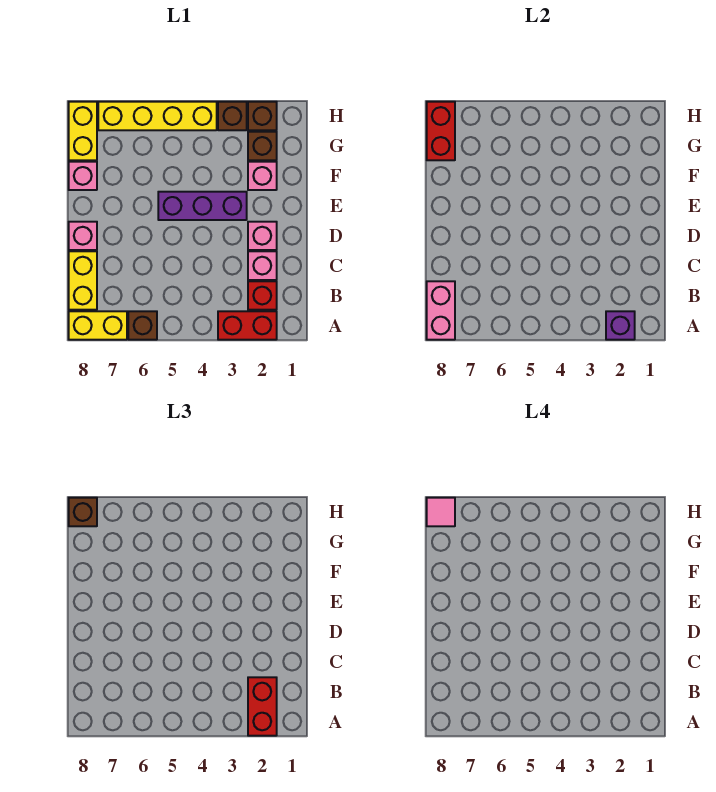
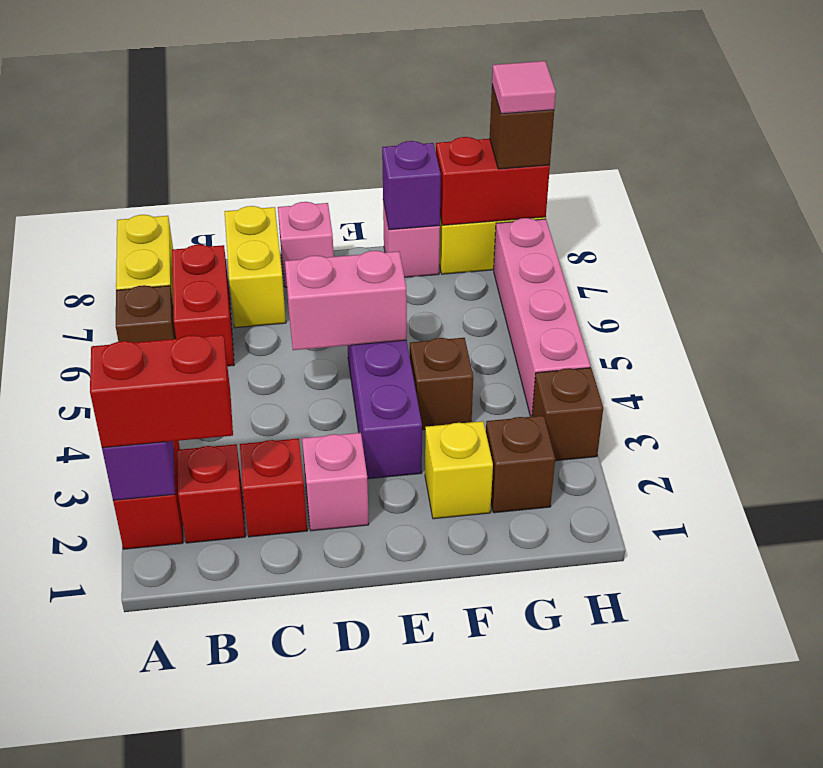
pink brick A8:B8 level 2 -> pink brick D5:E5 level 2
none -> red brick B6:B7 level 1
yellow brick B8:C8 level 1 -> yellow brick C7:C8 level 1
pink brick C2 level 1 -> red brick C2 level 1
pink brick F2 level 1 -> yellow brick F2 level 1
none -> purple brick F8 level 2
brown brick H2 level 1 -> brown brick F4 level 1
yellow brick H4:H7 level 1 -> pink brick H4:H7 level 1

